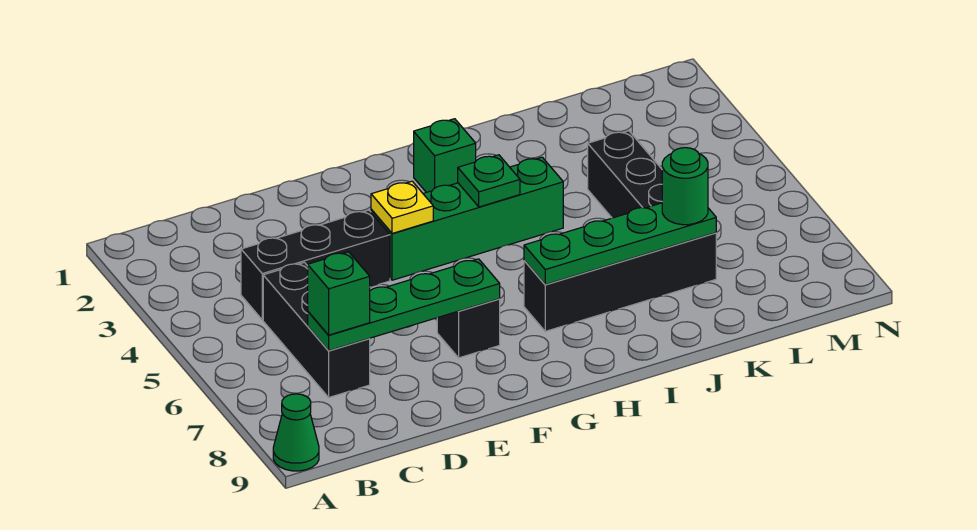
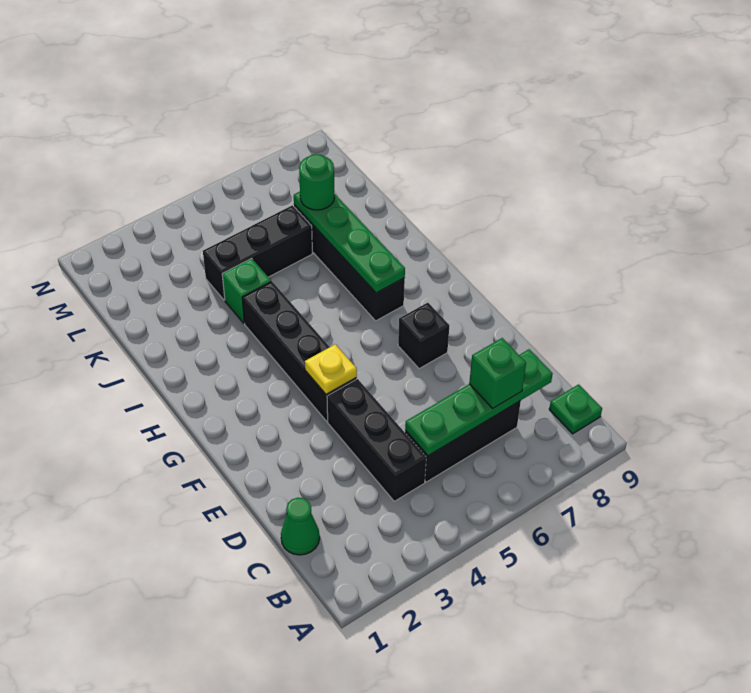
green cone A9 level 1 -> green cone C1 level 1
green plate C7:F7 level 2 -> green plate C5:C8 level 2
green brick F4:I4 level 1 -> black brick F4:I4 level 1
green brick H2 level 1 -> green brick J4 level 1
green plate H4 level 2 -> green plate B9 level 1

